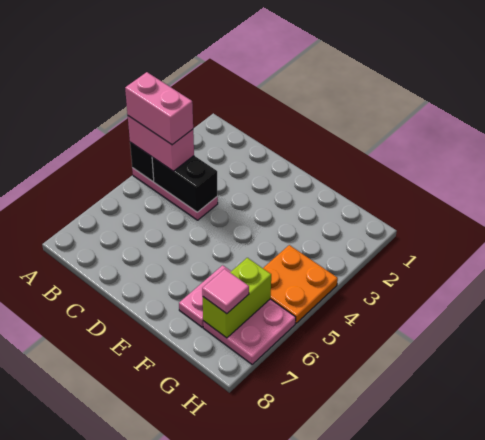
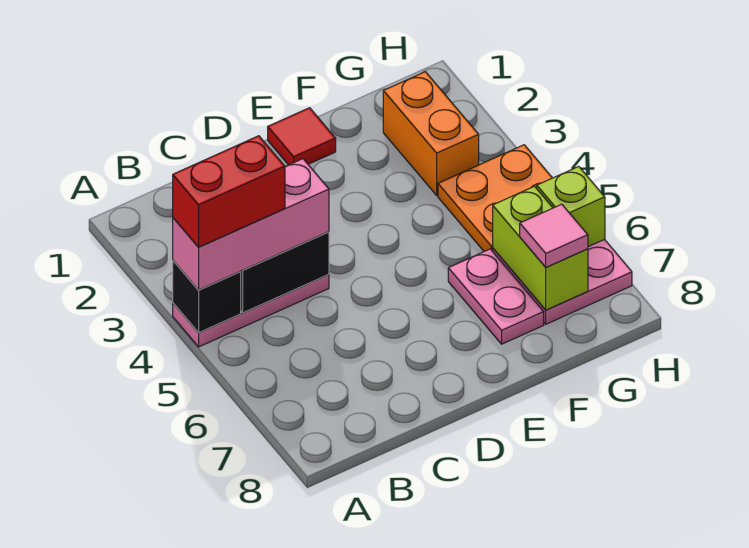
pink brick A4:B4 level 3 -> pink brick A4:C4 level 3
pink brick A4:B4 level 4 -> red brick A4:B4 level 4
none -> red tile E1 level 1
none -> orange brick G2:G3 level 1
none -> lime brick H6 level 2

